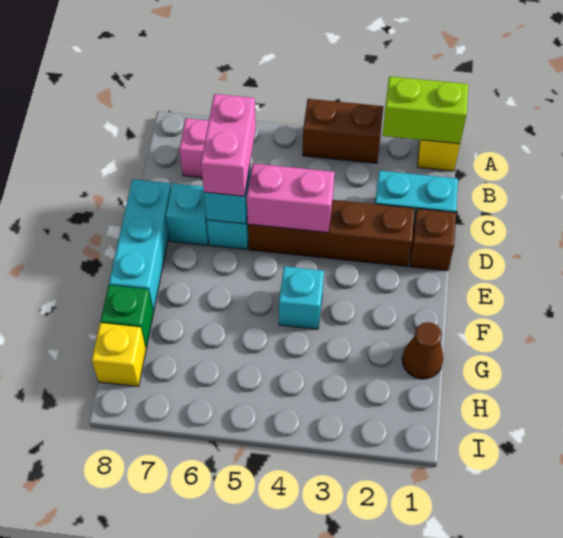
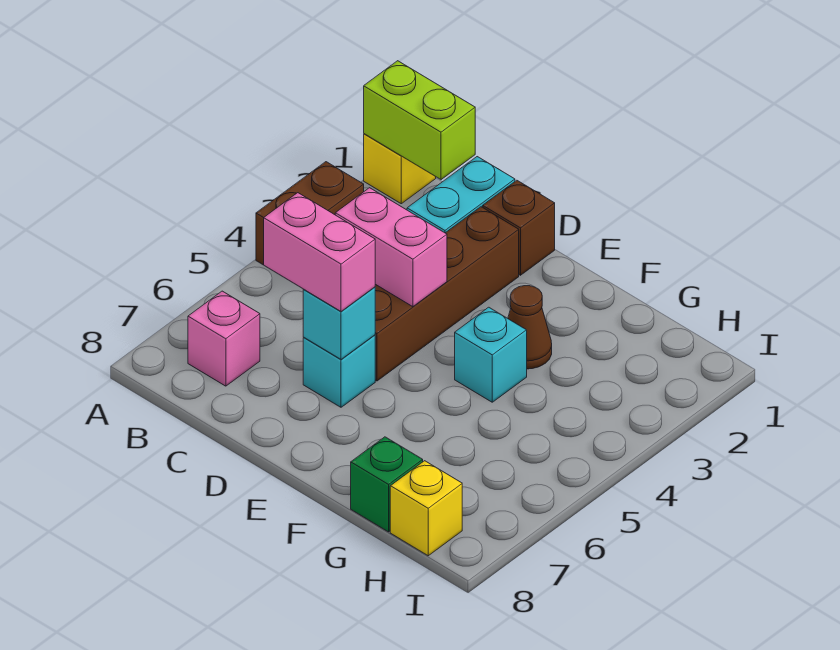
lime brick A1:A2 level 2 -> lime brick A1:B1 level 2
pink brick D4:D5 level 2 -> pink brick C4:D4 level 2
cyan brick D7 level 1 -> none
cyan brick D8:F8 level 1 -> none
brown cone G1 level 1 -> brown cone F3 level 1

